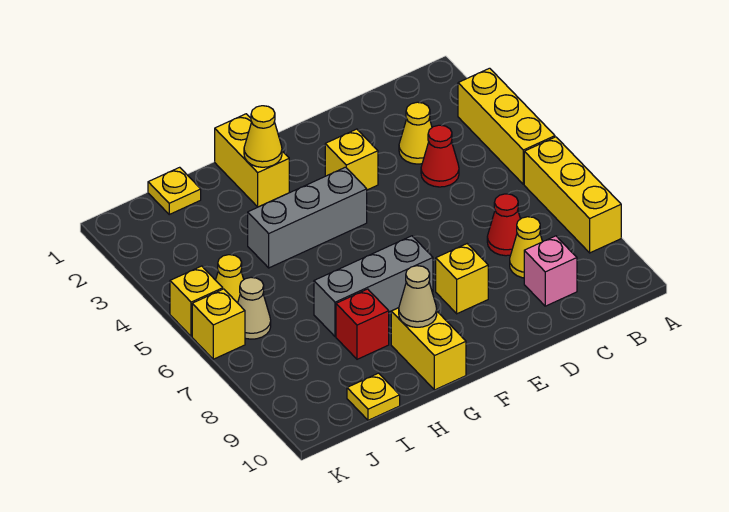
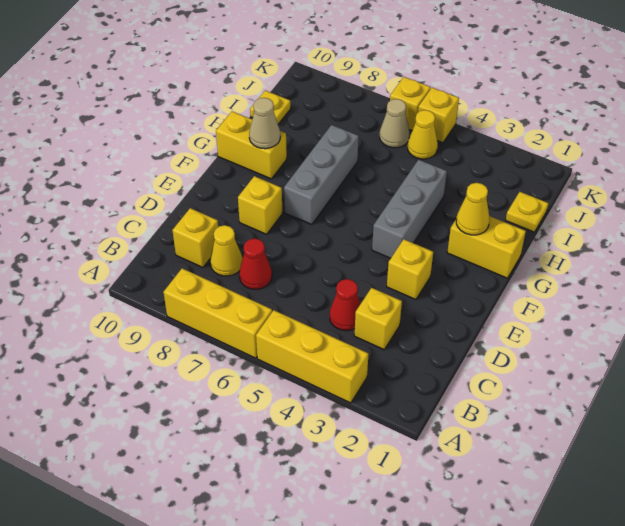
yellow cone C3 level 1 -> yellow brick C3 level 1
pink brick C9 level 1 -> yellow brick C9 level 1
red brick H8 level 1 -> none

